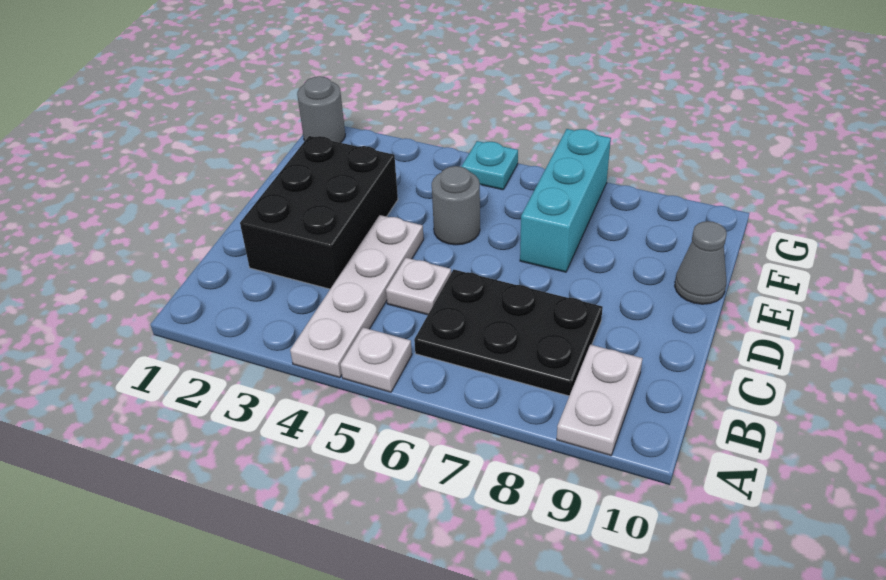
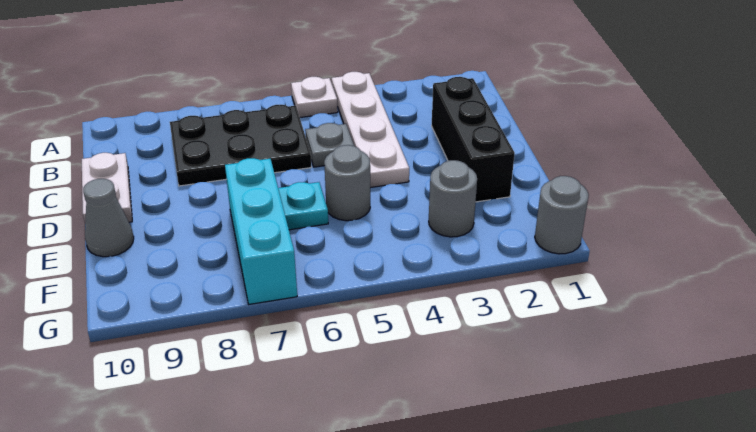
white plate A9:B9 level 1 -> white plate C10:D10 level 1
black brick C2:E3 level 1 -> black brick C2:E2 level 1
white plate C5 level 1 -> grey plate C5 level 1
none -> grey round brick F3 level 1
cyan plate G5 level 1 -> cyan plate E6 level 1

